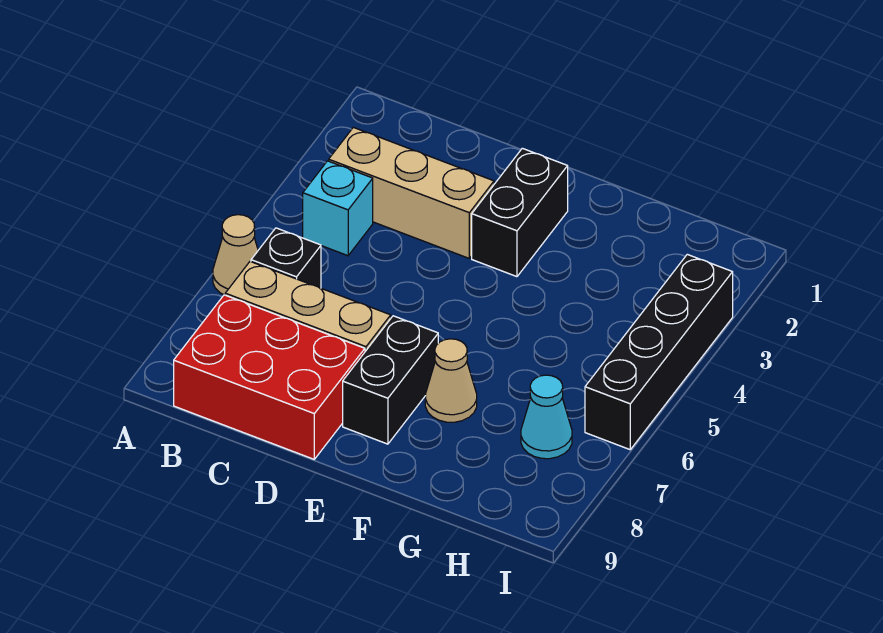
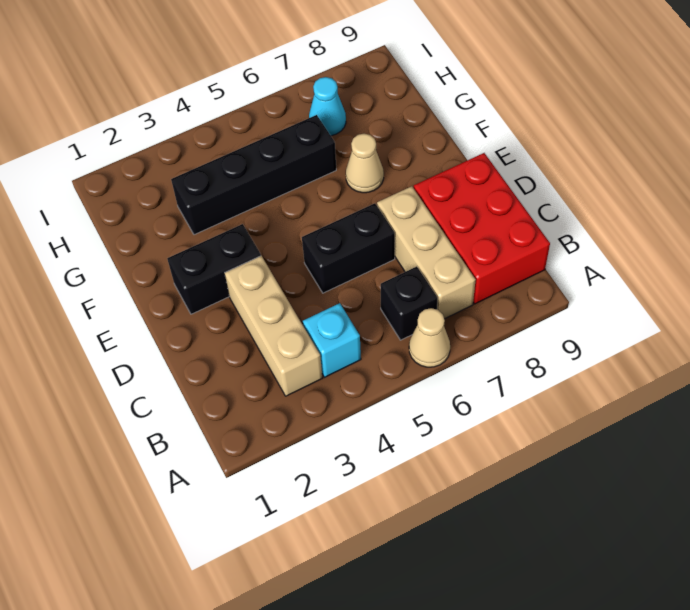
black brick E7:E8 level 1 -> black brick D5:D6 level 1
black brick I3:I6 level 1 -> black brick G3:G6 level 1

